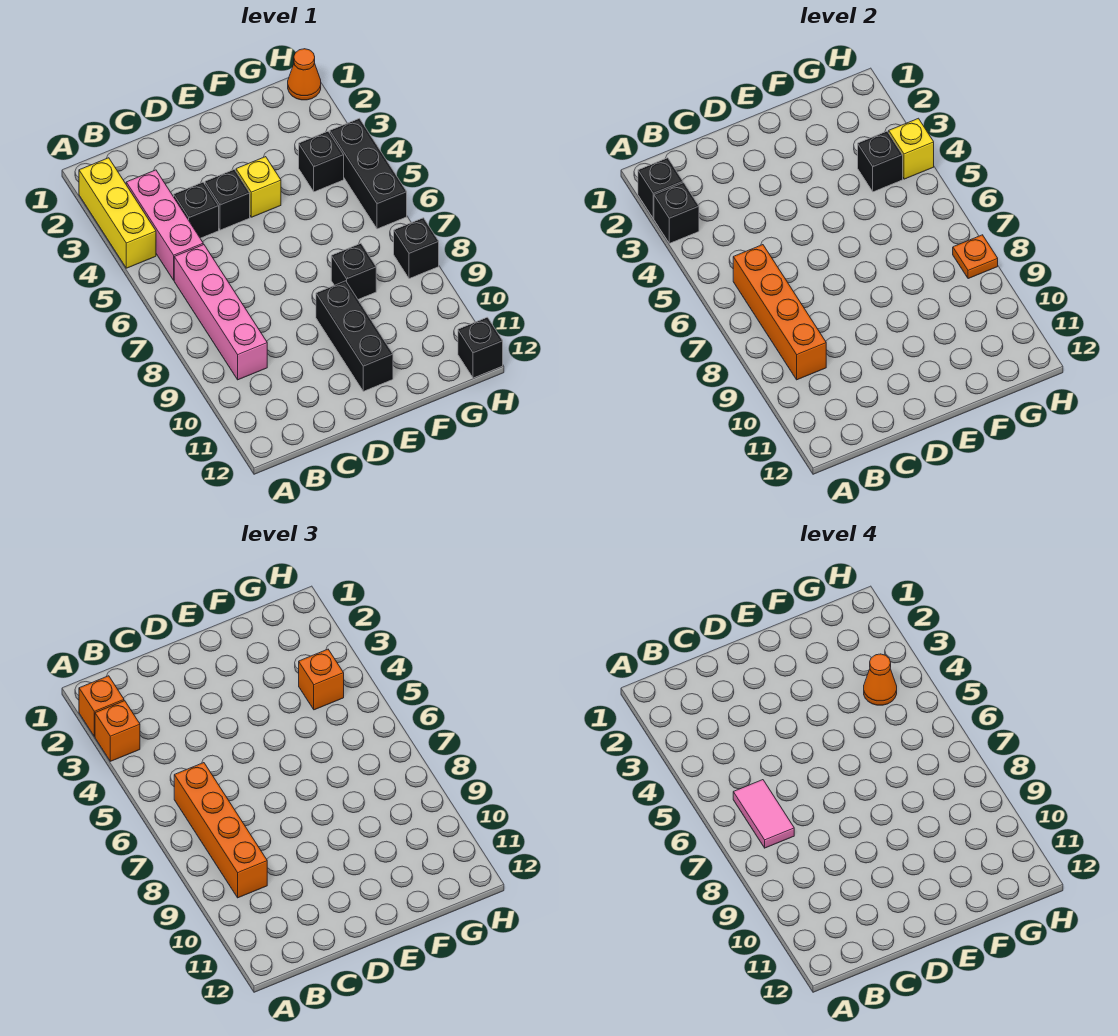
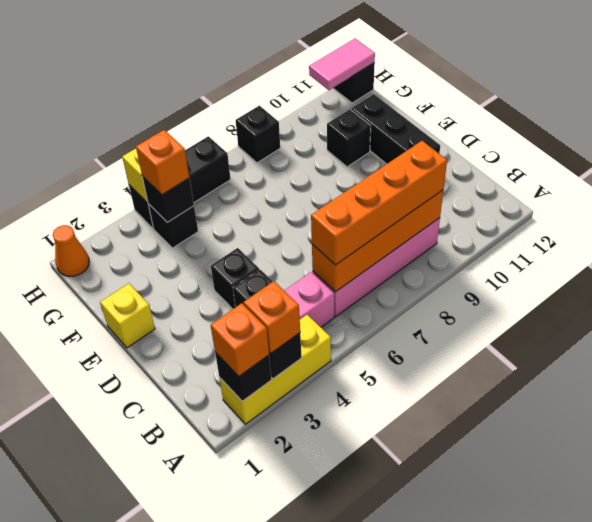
pink tile B6:B7 level 4 -> pink tile H11:H12 level 2
yellow brick E4 level 1 -> yellow brick E1 level 1
black brick E9:E11 level 1 -> black brick D11:F11 level 1
black brick F8 level 1 -> black brick F10 level 1
orange cone G4 level 4 -> none
orange plate H8 level 2 -> none

